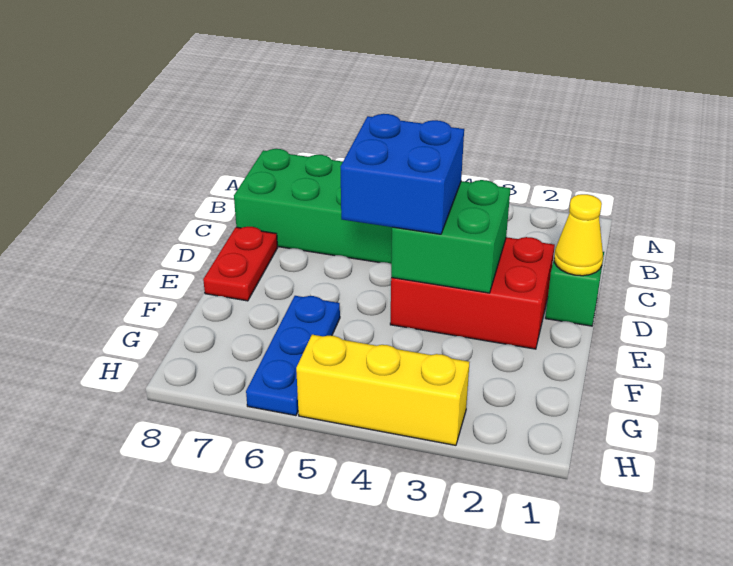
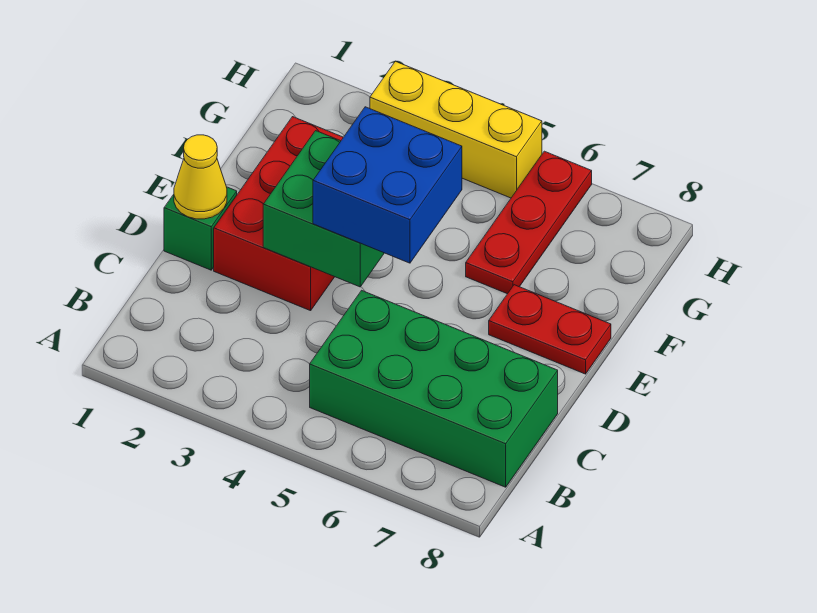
red brick D2:E4 level 1 -> red brick D2:F3 level 1
red plate D8:E8 level 1 -> red plate E7:E8 level 1
blue plate F6:H6 level 1 -> red plate F6:H6 level 1

